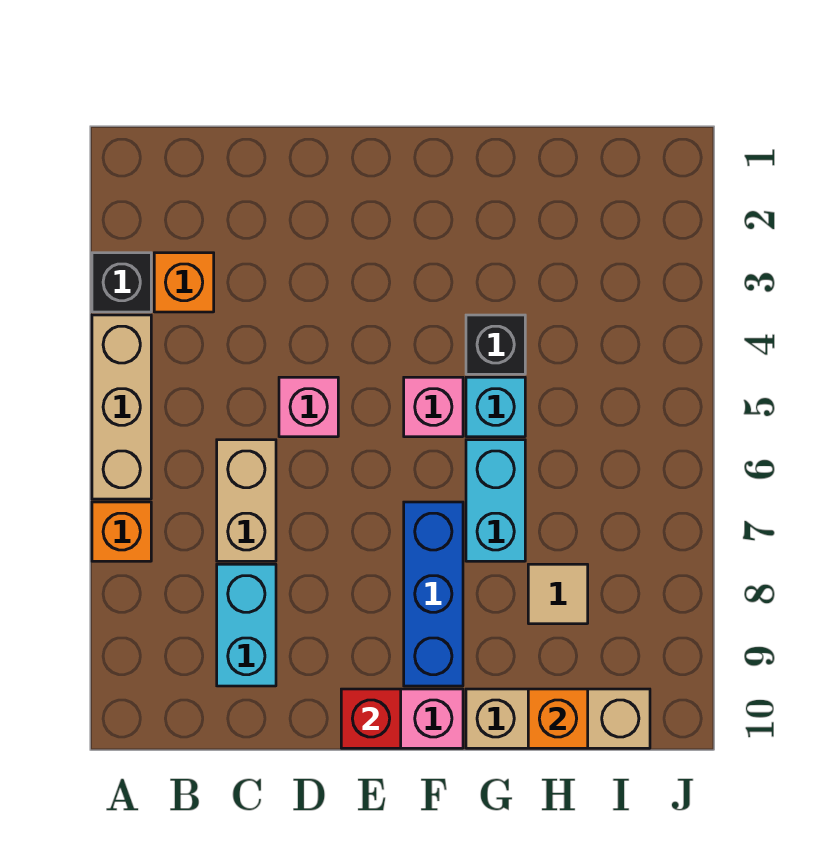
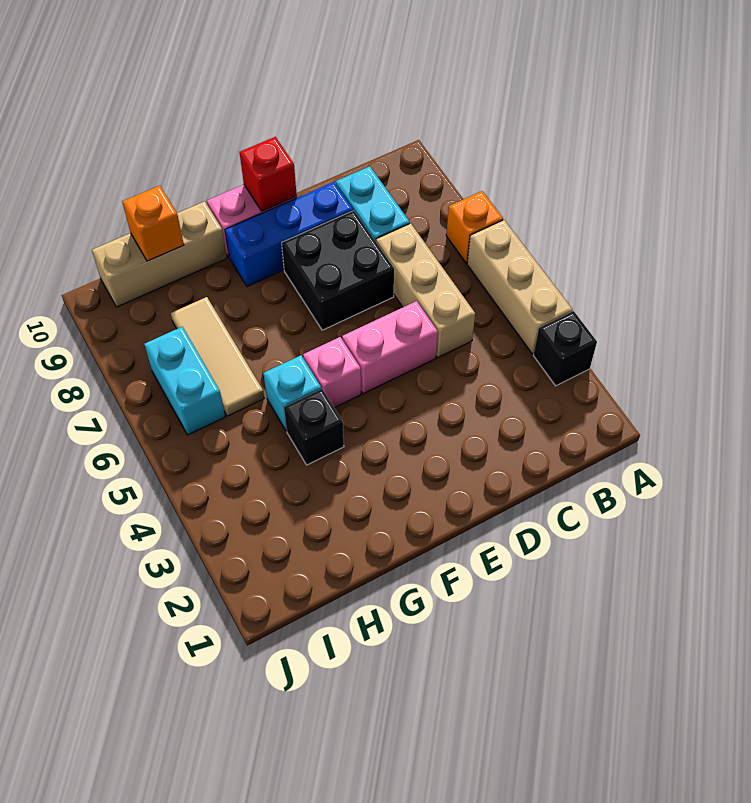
orange brick B3 level 1 -> none
tan brick C6:C7 level 1 -> tan brick C5:C7 level 1
pink brick D5 level 1 -> pink brick D5:E5 level 1
none -> black brick D7:E8 level 1
blue brick F7:F9 level 1 -> blue brick D9:F9 level 1
cyan brick G6:G7 level 1 -> cyan brick I6:I7 level 1
tan tile H8 level 1 -> tan tile H6:H8 level 1

